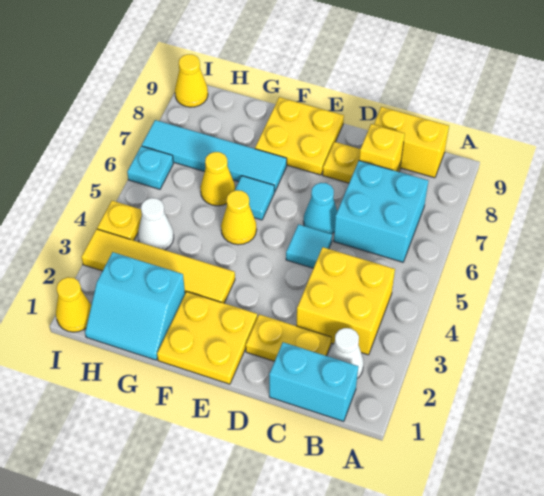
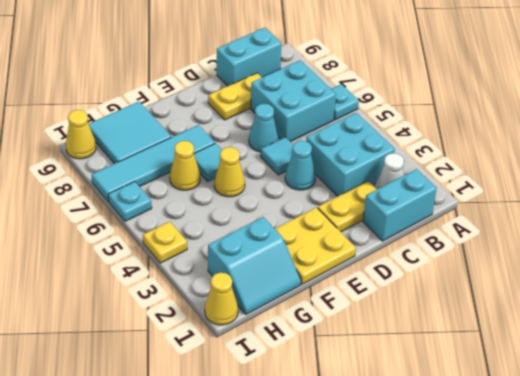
none -> cyan plate A6 level 1
yellow brick B3:C4 level 1 -> cyan brick B3:C4 level 1
yellow brick B9:C9 level 1 -> cyan brick B9:C9 level 1
yellow brick C8 level 2 -> none
none -> cyan cone D4 level 1
yellow plate E8:F9 level 1 -> none
yellow tile F3:I3 level 1 -> none
none -> cyan tile G8:H9 level 1
white cone H4 level 1 -> none

